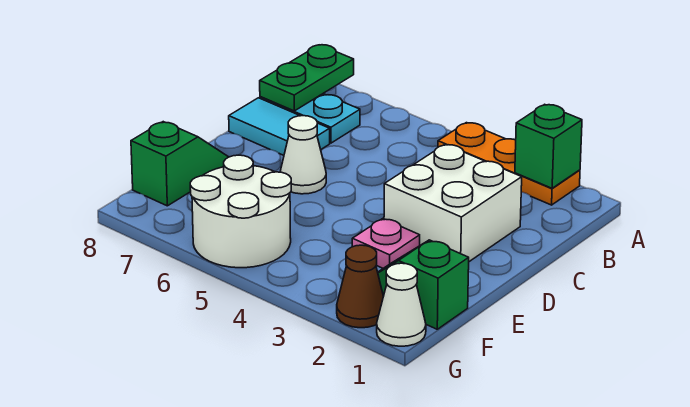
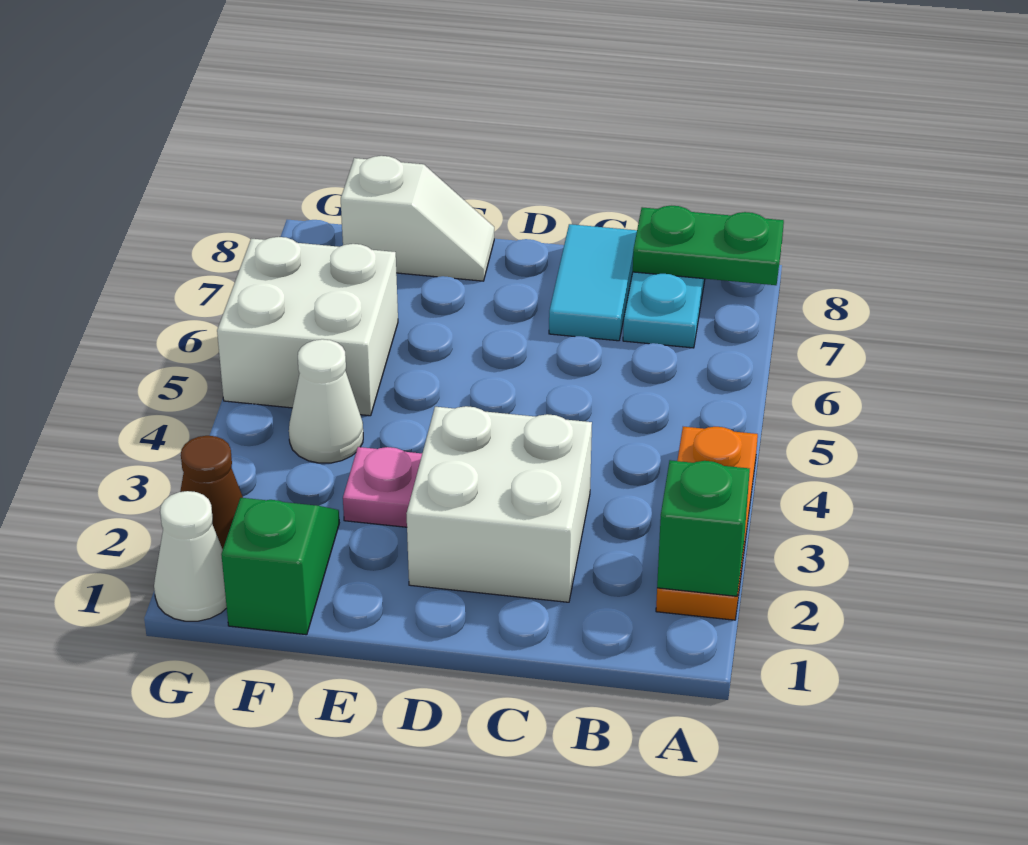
white cone D6 level 1 -> white cone F4 level 1
green slope E8:F8 level 1 top F -> white slope E8:F8 level 1 top F
white round brick F5:G6 level 1 -> white brick F5:G6 level 1

